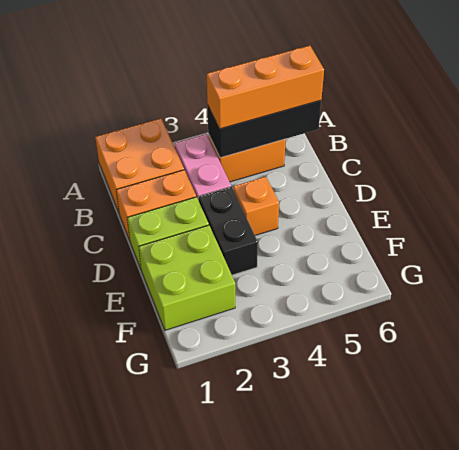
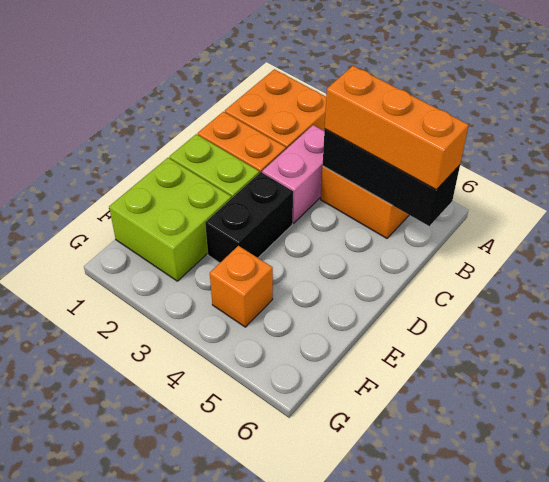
orange brick D4 level 1 -> orange brick F4 level 1

